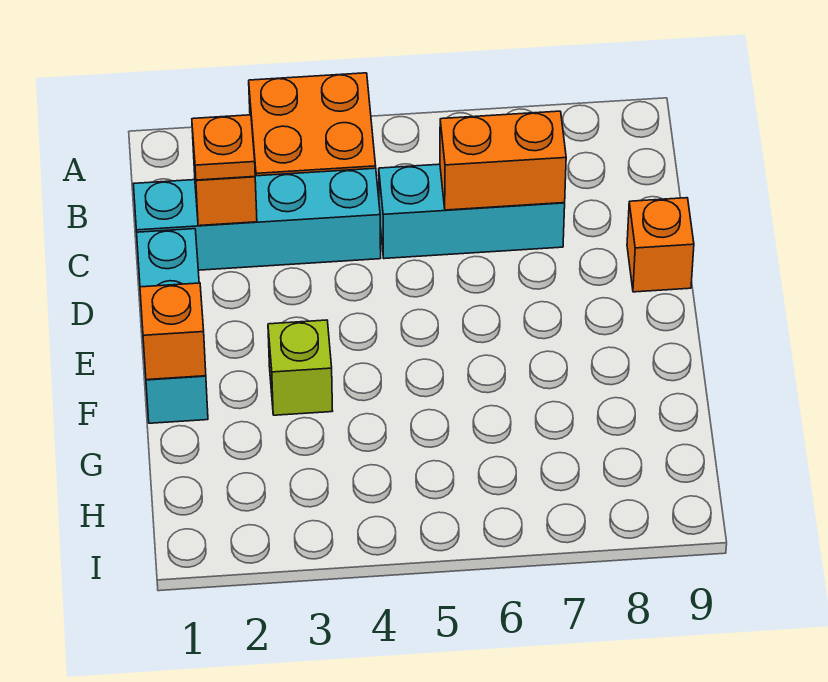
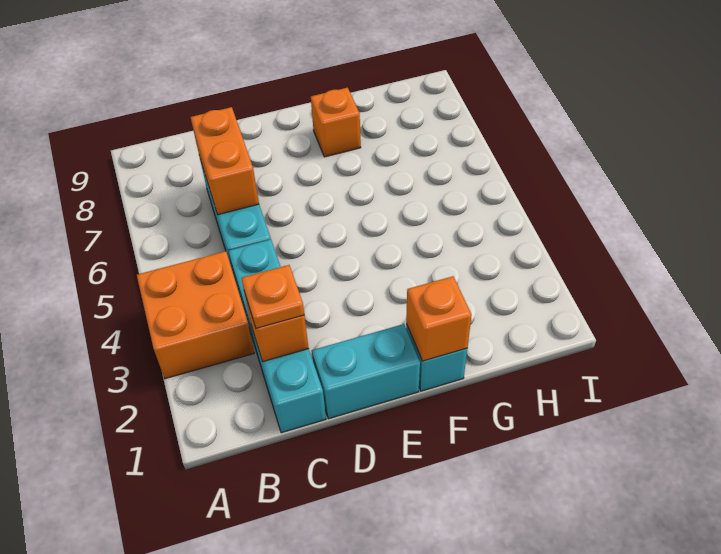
orange brick D9 level 1 -> orange brick F8 level 1
lime brick F3 level 1 -> none

